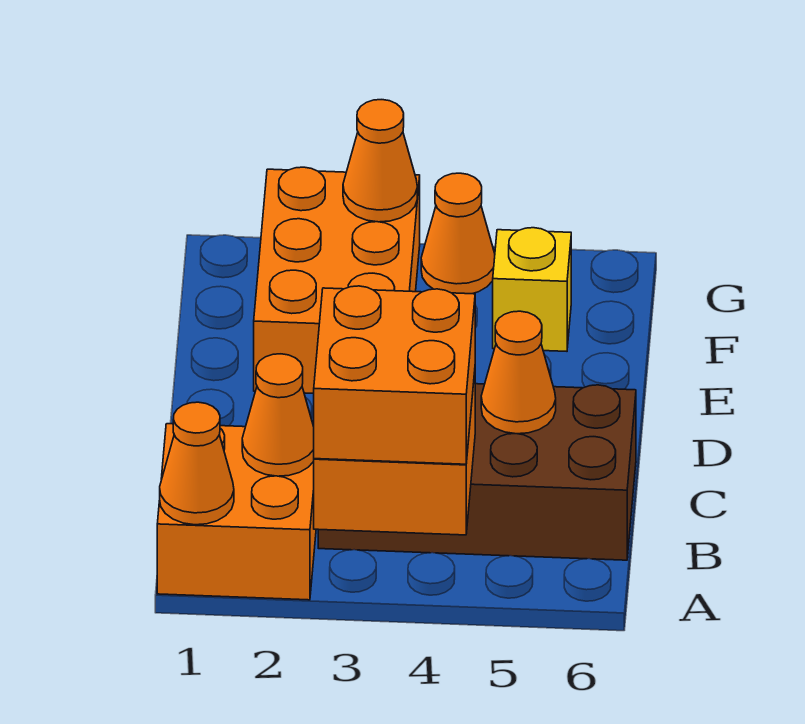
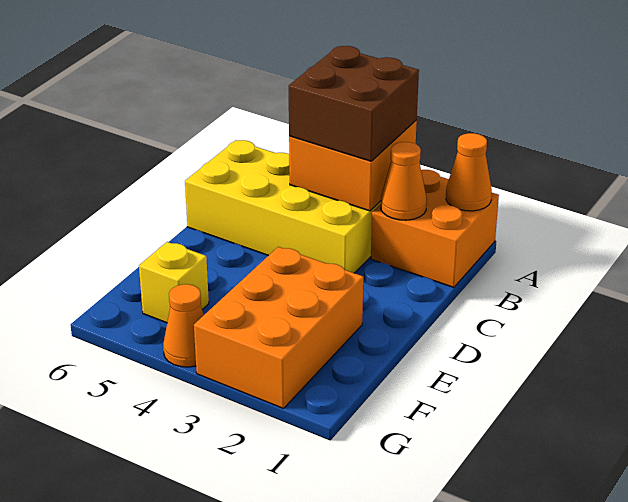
orange brick A3:B4 level 3 -> brown brick A3:B4 level 3
brown brick B3:C6 level 1 -> yellow brick B3:C6 level 1
orange cone C5 level 2 -> none
orange cone G3 level 2 -> none

